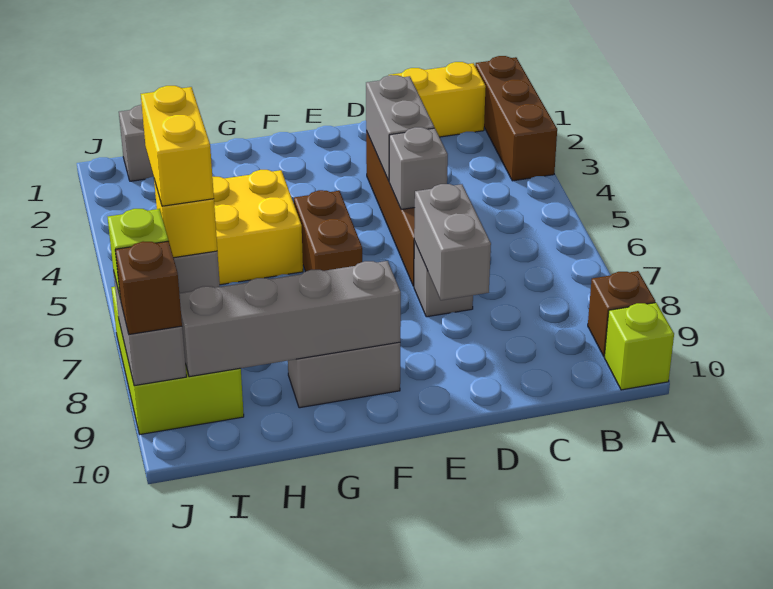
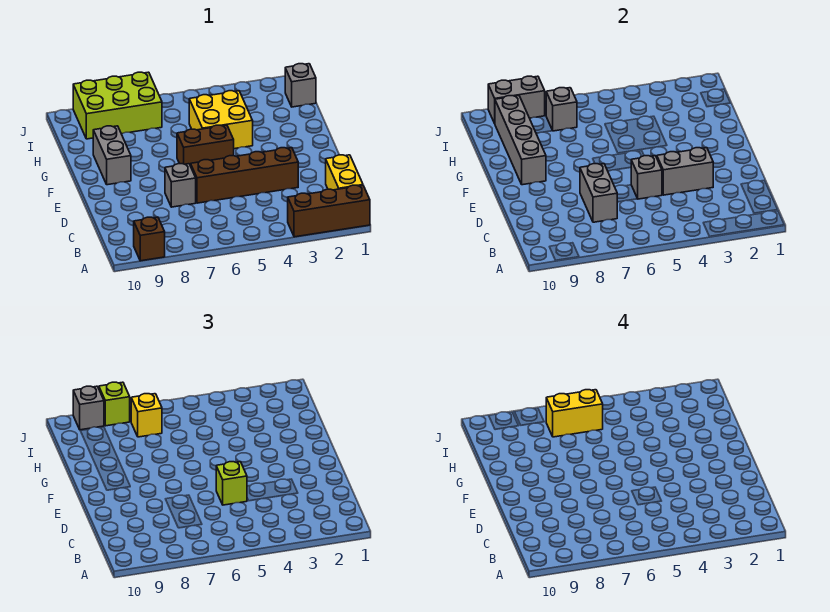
lime brick A10 level 1 -> lime brick D5 level 3
grey brick D7:D8 level 2 -> grey brick C7:D7 level 2
brown brick J9 level 3 -> grey brick J9 level 3

